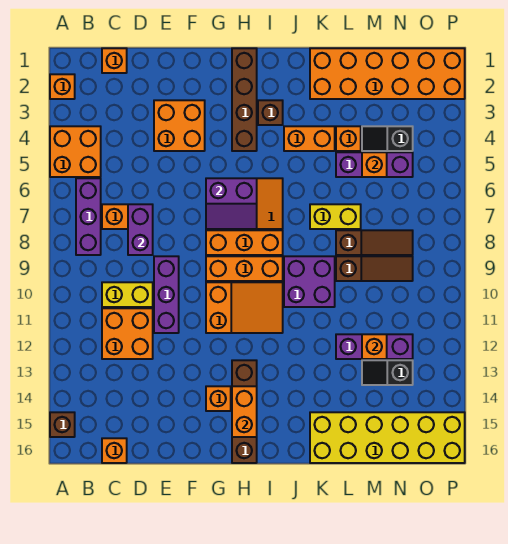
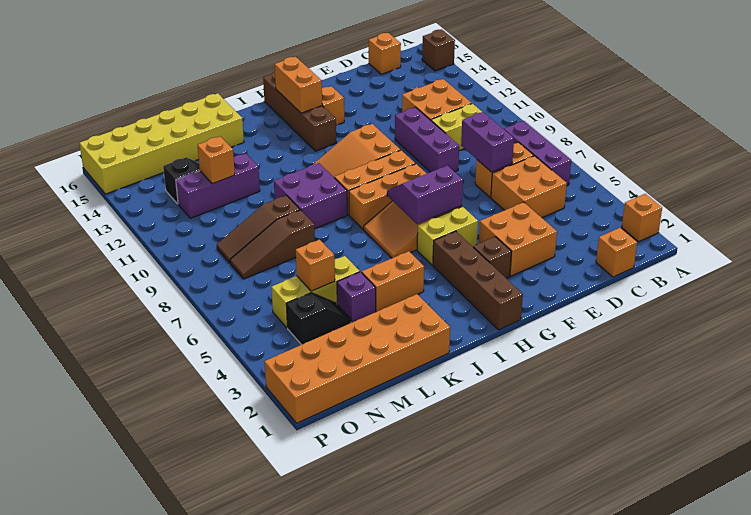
orange brick A4:B5 level 1 -> orange brick C5:D6 level 1
brown brick I3 level 1 -> brown brick G3 level 1
yellow brick K7:L7 level 1 -> yellow brick G5:H5 level 1
orange brick L4 level 1 -> purple brick L4 level 1
purple brick L5:N5 level 1 -> yellow brick L5:N5 level 1

